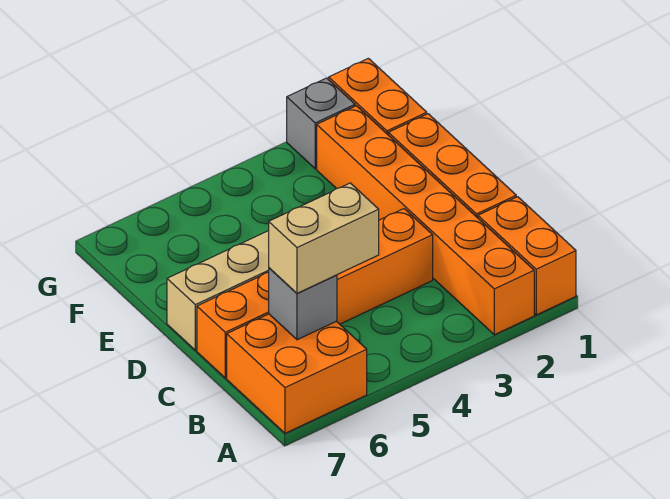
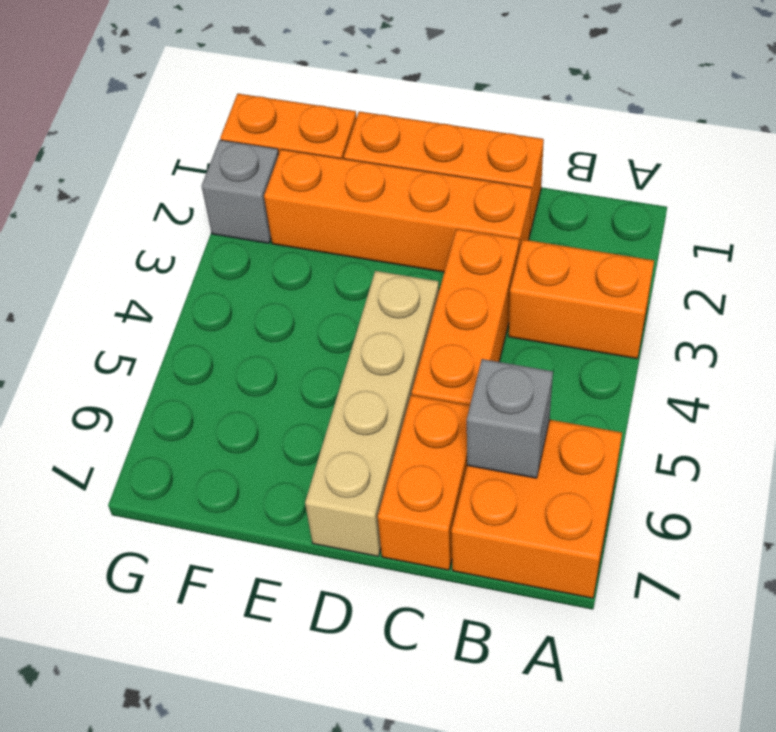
orange brick A1:B1 level 1 -> orange brick A3:B3 level 1
orange brick A2:F2 level 1 -> orange brick C2:F2 level 1
tan brick B5:B6 level 3 -> none

